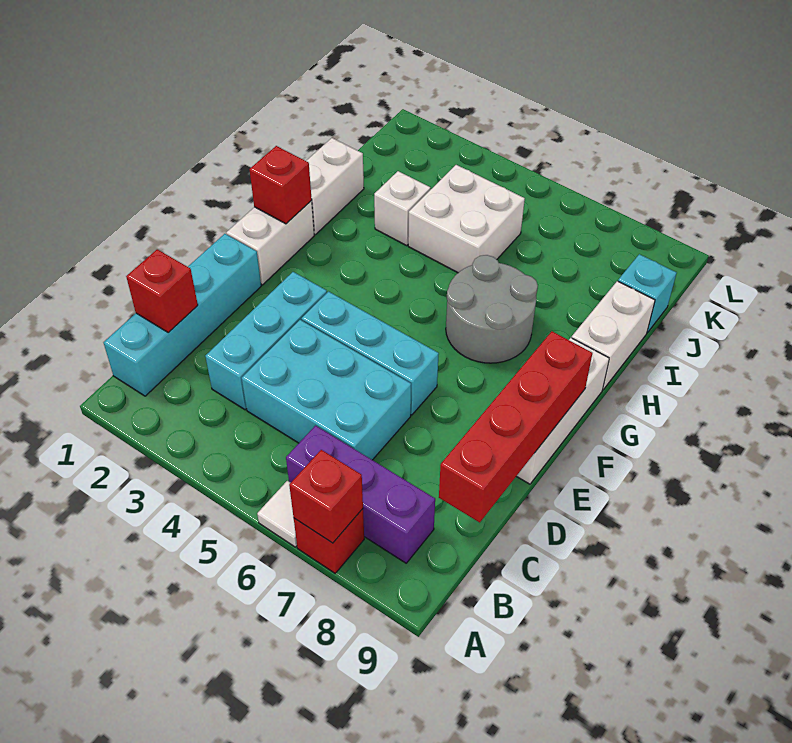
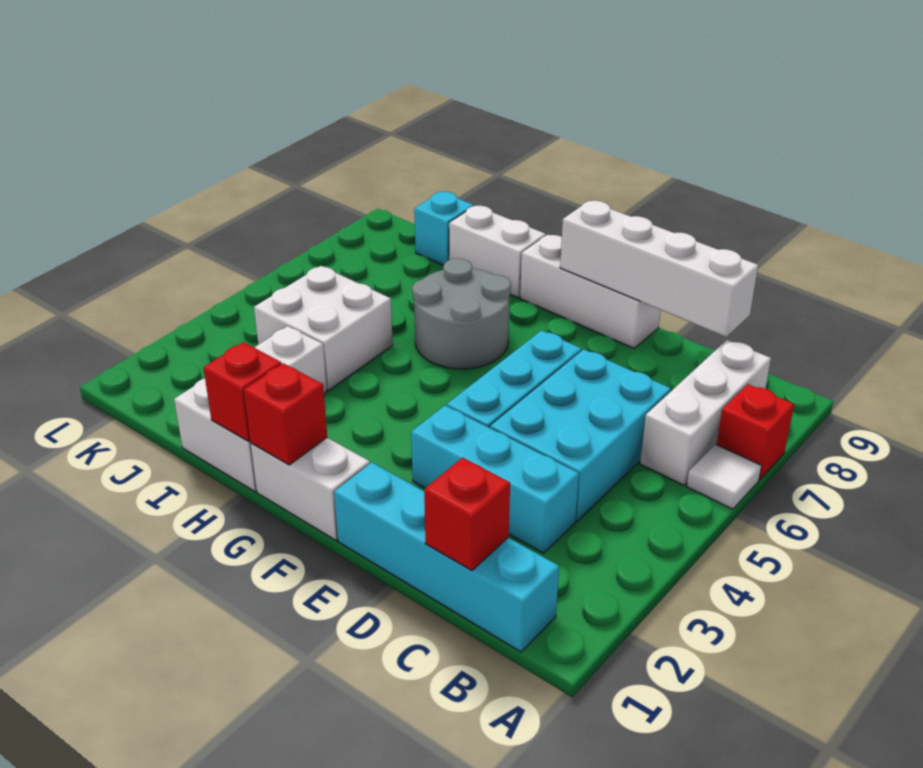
red brick A7 level 2 -> red brick H1 level 2
purple brick B6:B8 level 1 -> white brick B6:B8 level 1
red brick C9:F9 level 2 -> white brick C9:F9 level 2

